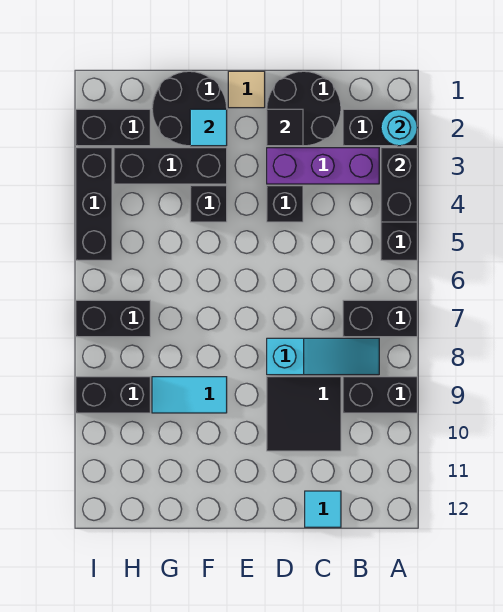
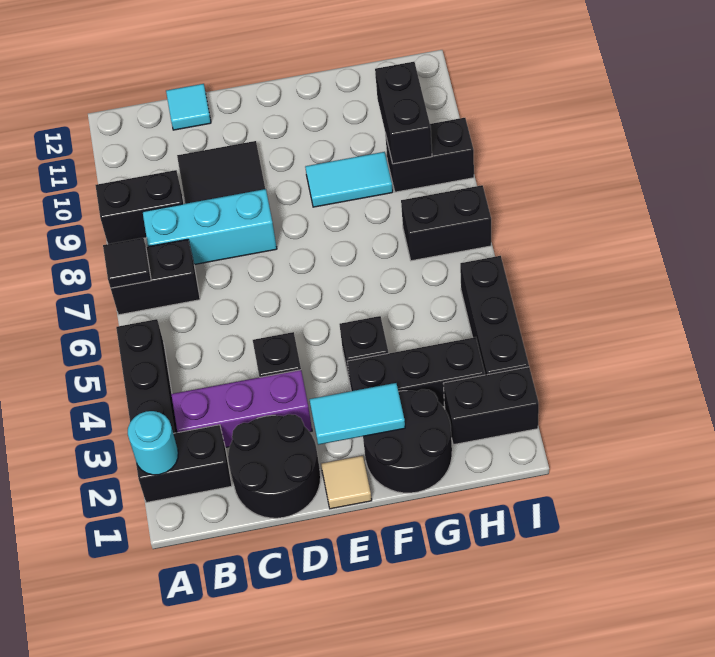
black brick A3:A4 level 2 -> black brick H9:H10 level 2
cyan slope B8:D8 level 1 top D -> cyan brick B8:D8 level 1
black tile D2 level 2 -> black tile A7 level 2
cyan tile F2 level 2 -> cyan tile E2:F2 level 2

